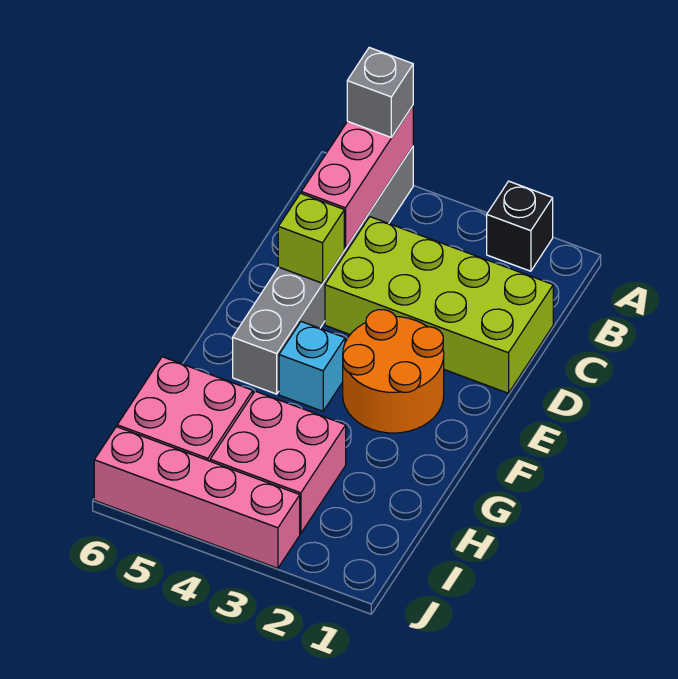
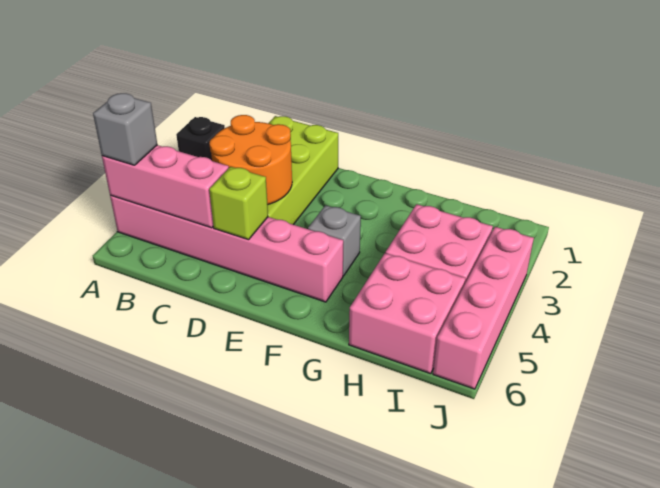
grey brick A5:F5 level 1 -> pink brick A5:F5 level 1
orange round brick E2:F3 level 1 -> orange round brick C3:D4 level 2
cyan brick F4 level 1 -> grey brick F4 level 1

